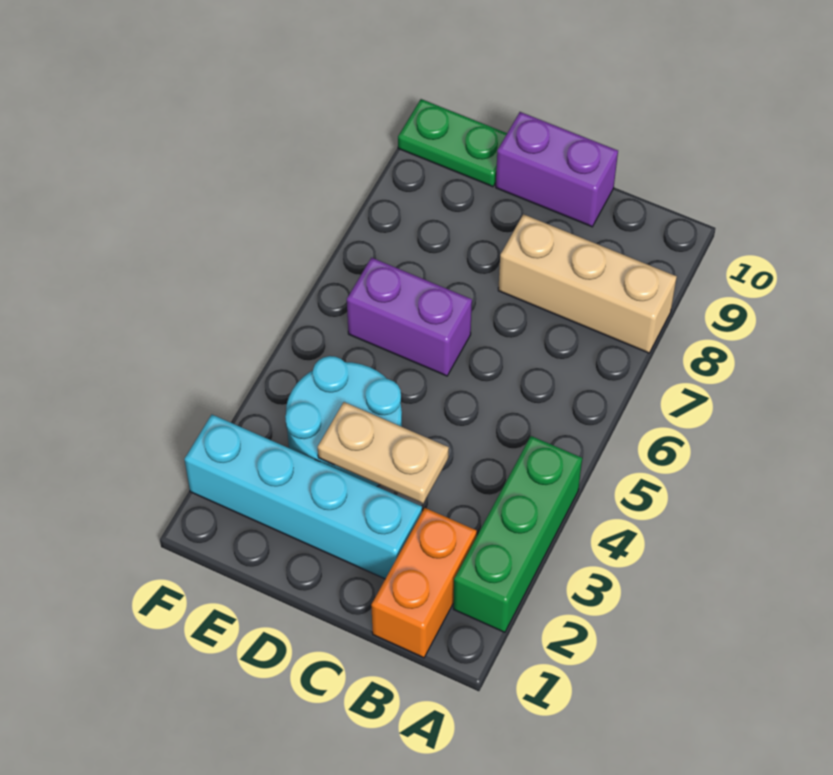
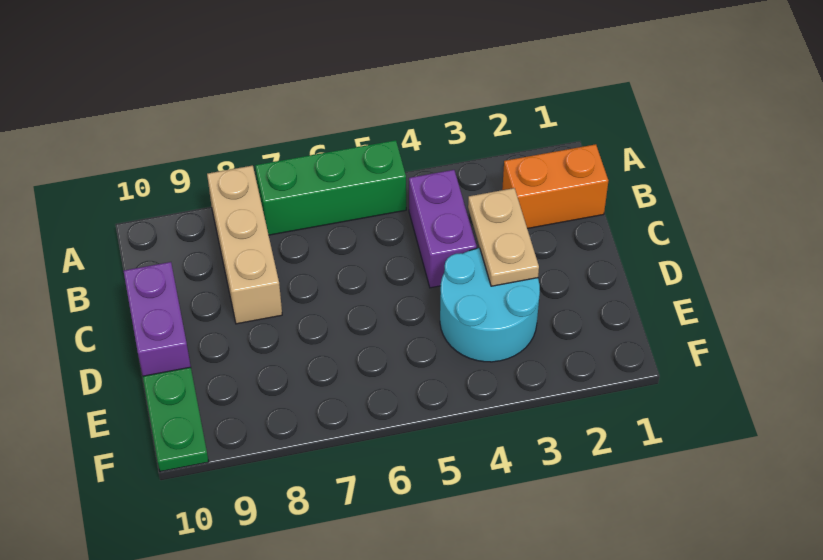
green brick A2:A4 level 1 -> green brick A5:A7 level 1
cyan brick C2:F2 level 1 -> none
purple brick D6:E6 level 1 -> purple brick B4:C4 level 1

